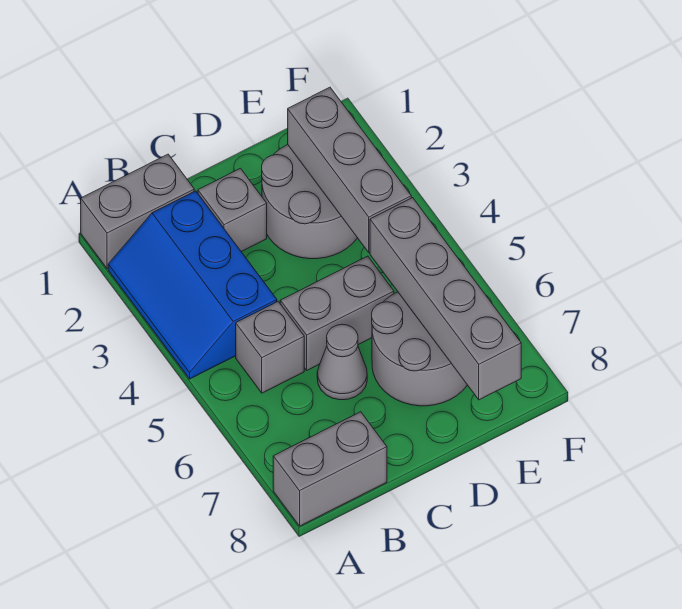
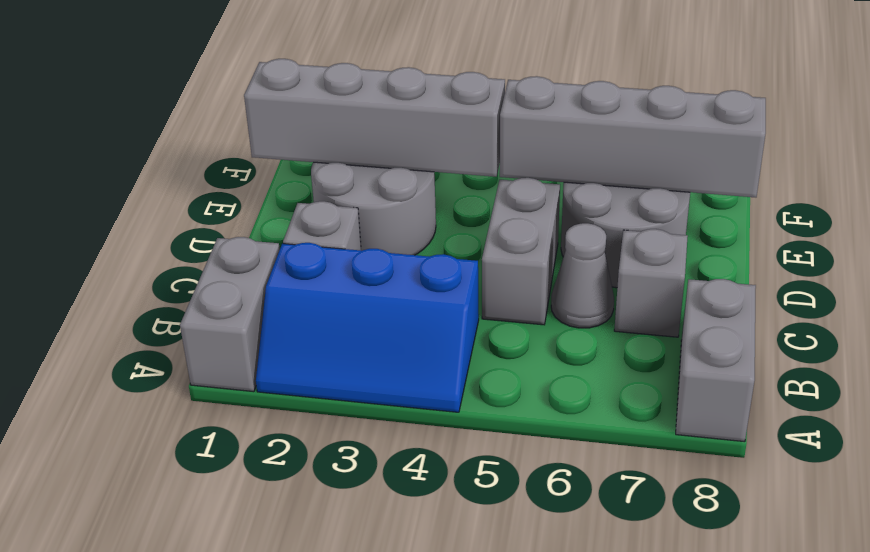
grey brick B5 level 1 -> grey brick C7 level 1
grey brick E2:E4 level 2 -> grey brick E1:E4 level 2

